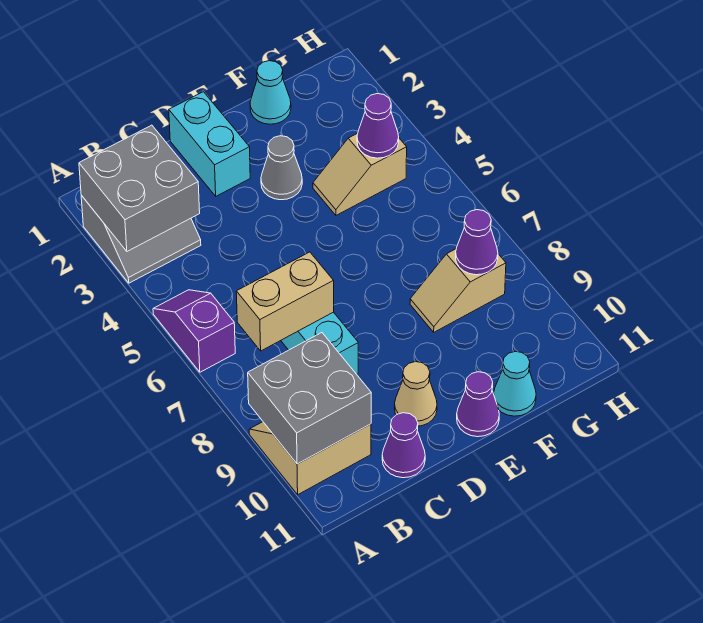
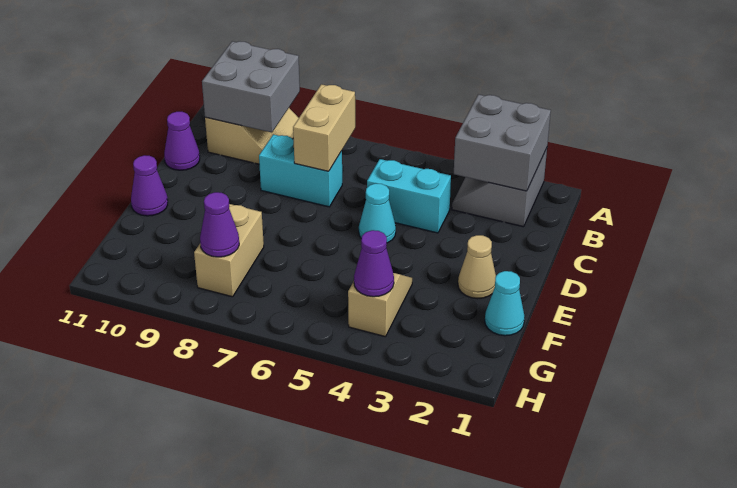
purple slope A5:A6 level 1 top 6 -> none
cyan brick D1:D2 level 1 -> cyan brick C4:C5 level 1
tan cone D10 level 1 -> tan cone E2 level 1
grey cone E3 level 1 -> none
tan slope F8:G8 level 1 top G -> tan brick F8:G8 level 1
cyan cone F11 level 1 -> cyan cone D5 level 1

